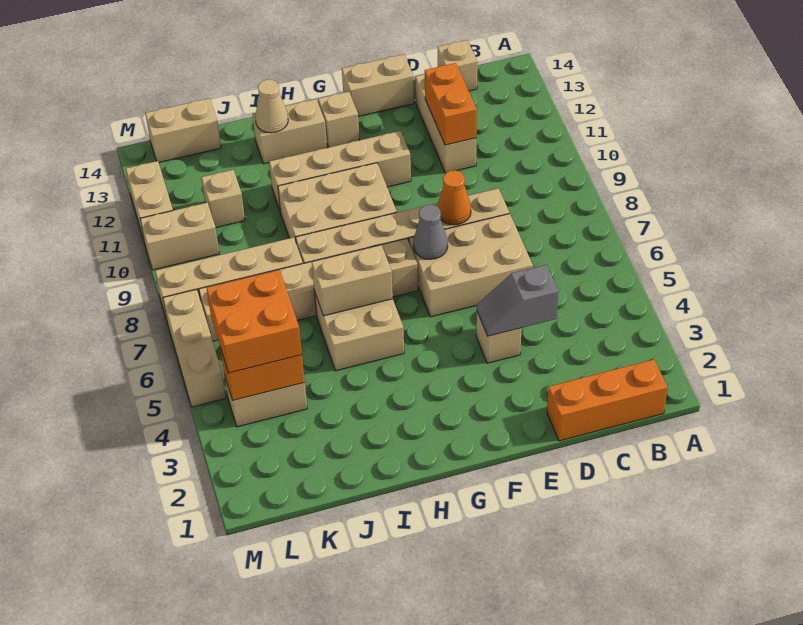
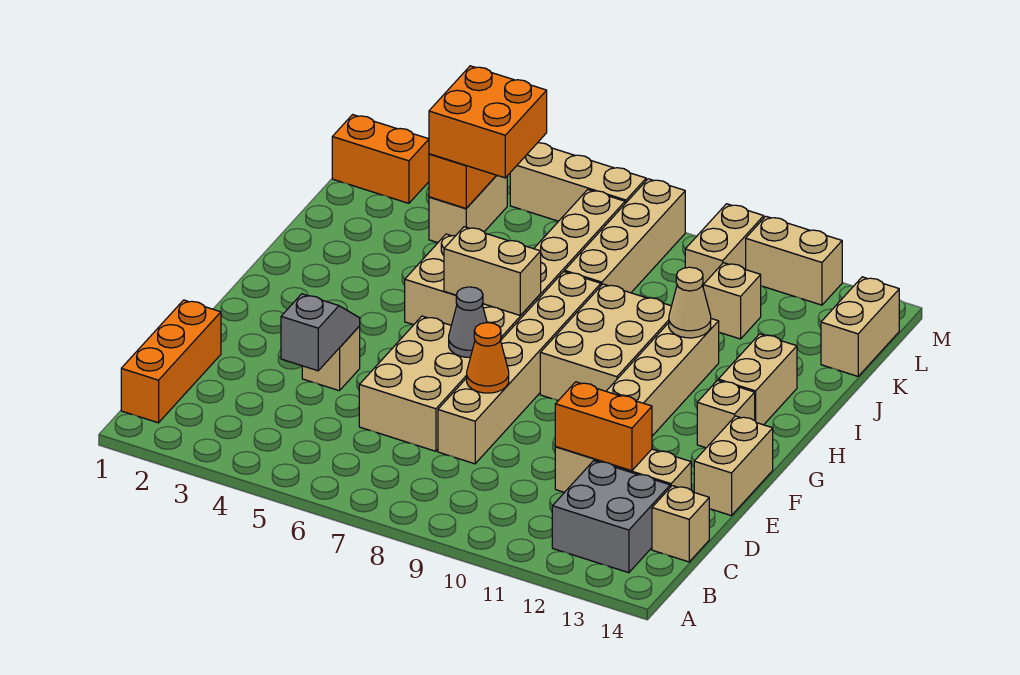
none -> grey brick B12:C13 level 1
tan brick H6:I6 level 2 -> tan brick H6:H7 level 2
tan cone I13 level 2 -> tan cone I11 level 2
none -> orange brick L1:L2 level 1

